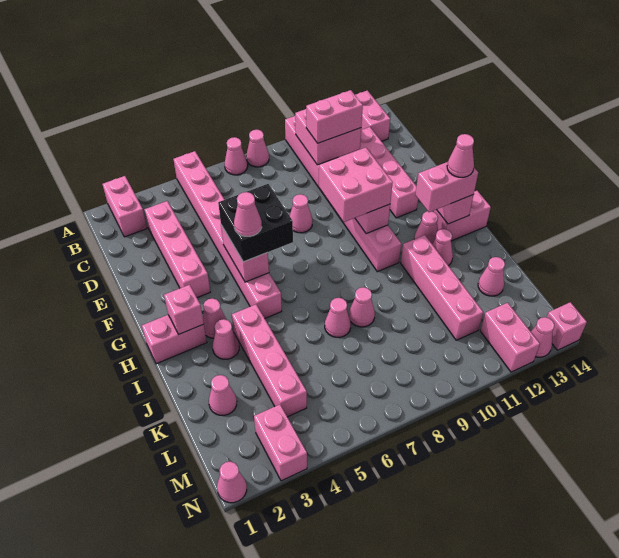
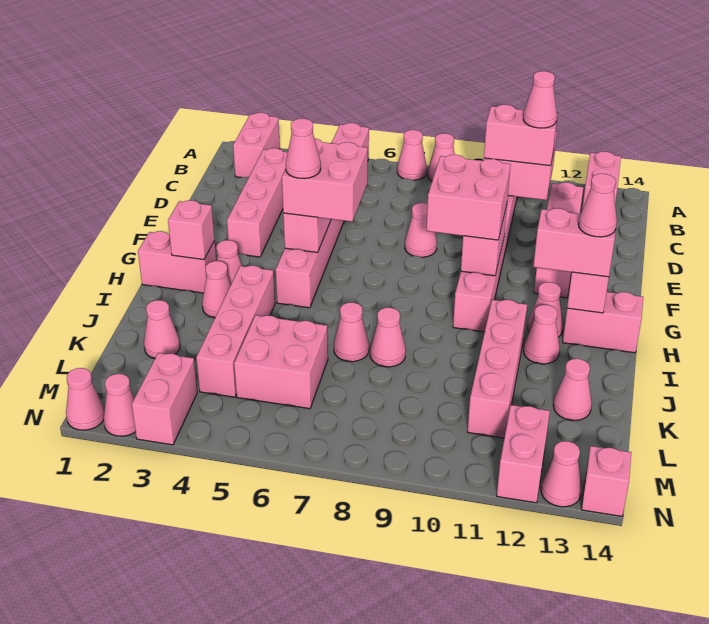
none -> pink cone C11 level 4
black brick F5:G6 level 3 -> pink brick F5:G6 level 3
none -> pink brick K5:L6 level 1
none -> pink cone N2 level 1

